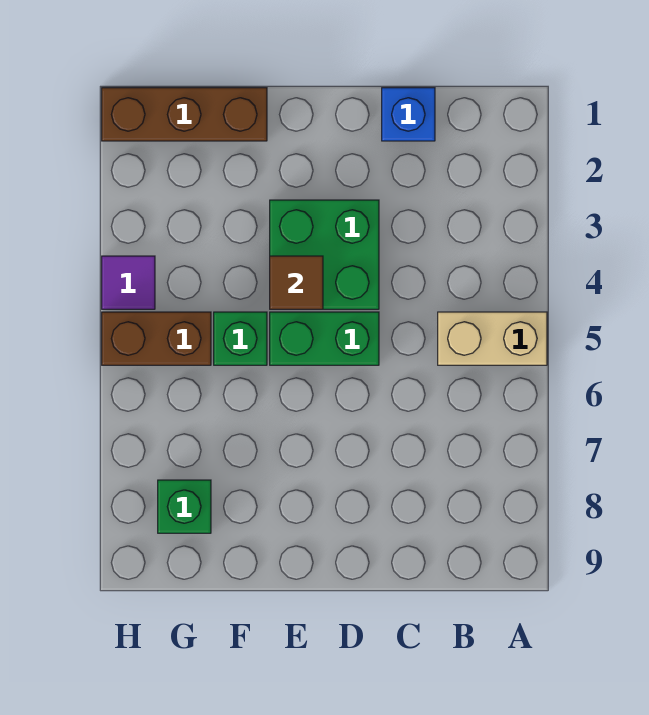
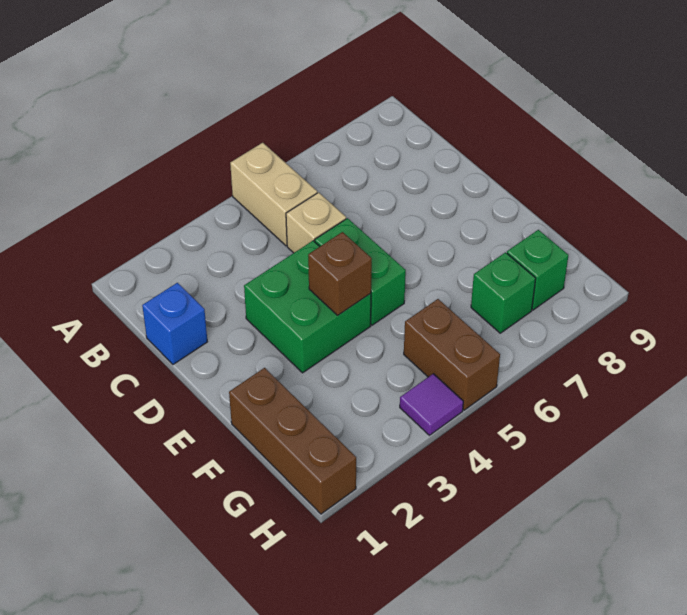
none -> tan brick C5 level 1
brown tile E4 level 2 -> brown brick E4 level 2
green brick F5 level 1 -> green brick G7 level 1

